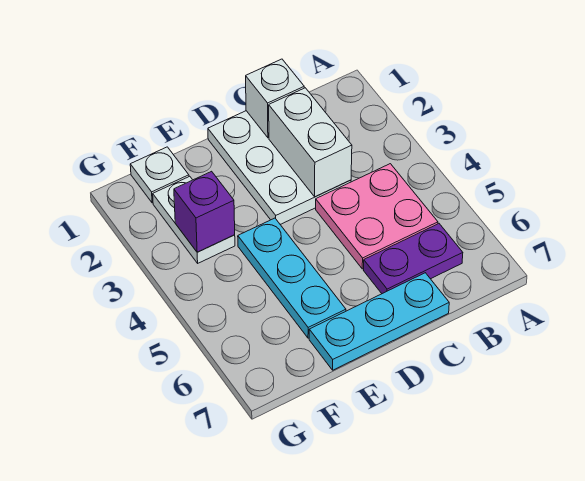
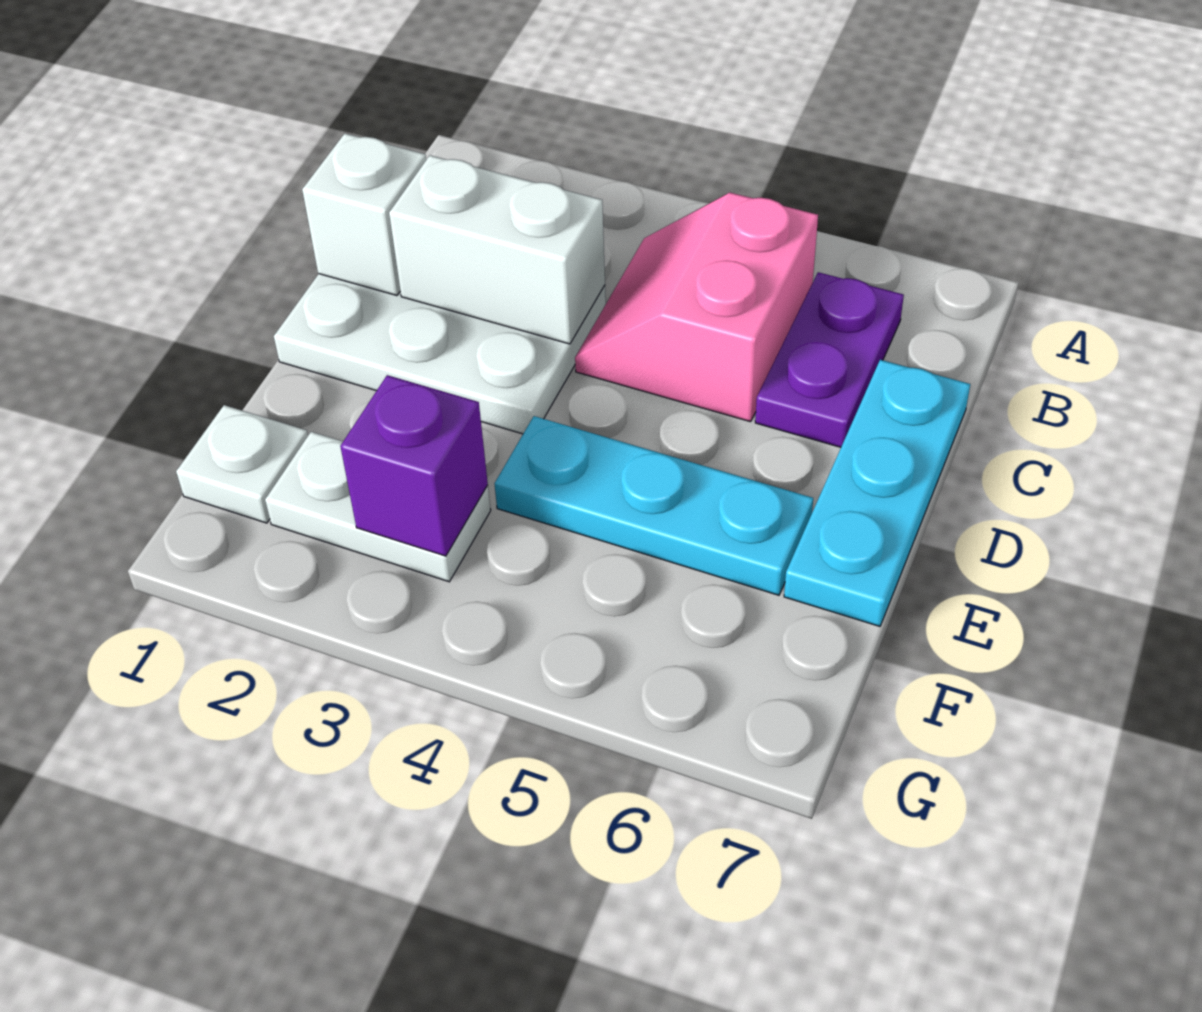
pink plate B4:C5 level 1 -> pink slope B4:C5 level 1 top 5

